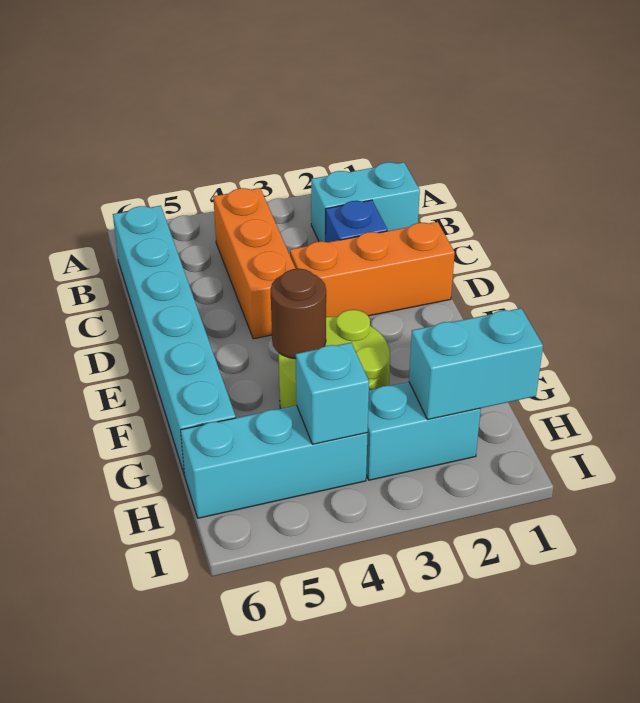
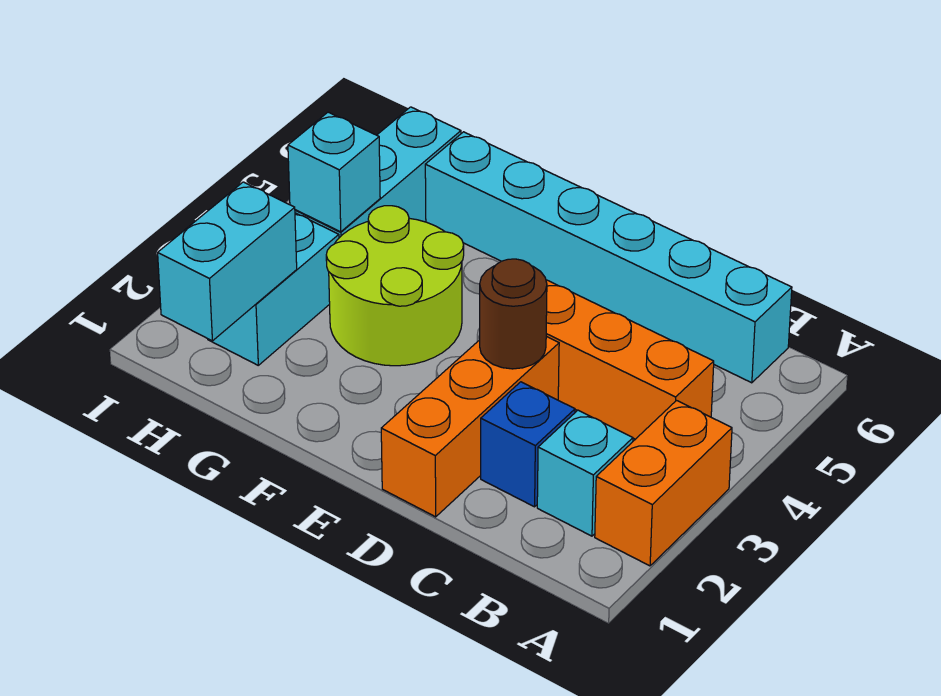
none -> orange brick A2:A3 level 1
cyan brick B1:B2 level 1 -> cyan brick B2 level 1
brown round brick F4 level 2 -> brown round brick D3 level 2

